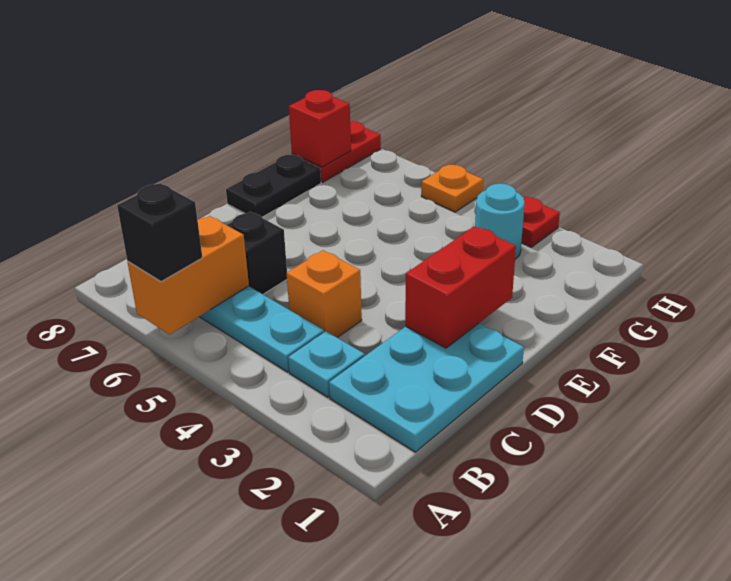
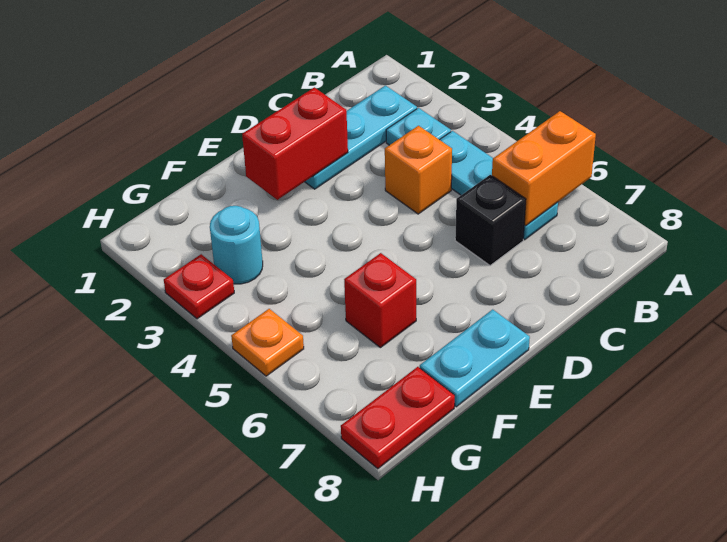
black brick A6 level 3 -> none
cyan plate B1:D2 level 1 -> cyan plate B2:D2 level 1
black plate E8:F8 level 1 -> cyan plate E8:F8 level 1
red brick G8 level 2 -> red brick F6 level 1

